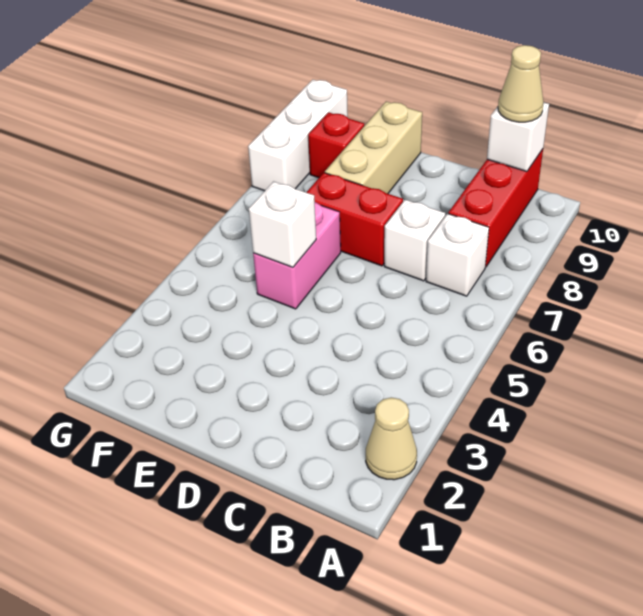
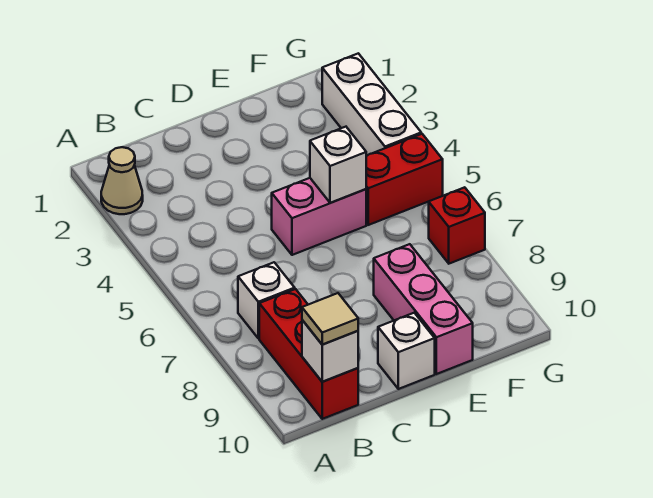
tan cone B10 level 3 -> tan tile B10 level 3
white brick C7 level 1 -> white brick D10 level 1
red brick D7:E7 level 1 -> red brick F5:G5 level 1
pink brick E5:E6 level 1 -> pink brick D5:E5 level 1
tan brick E8:E10 level 1 -> pink brick E8:E10 level 1
red brick F9 level 1 -> red brick G7 level 1
white brick G8:G10 level 1 -> white brick G2:G4 level 1

